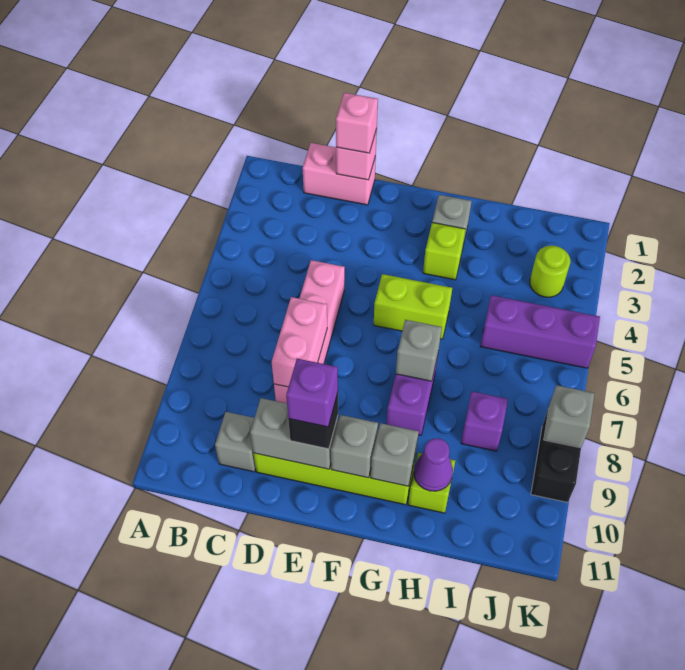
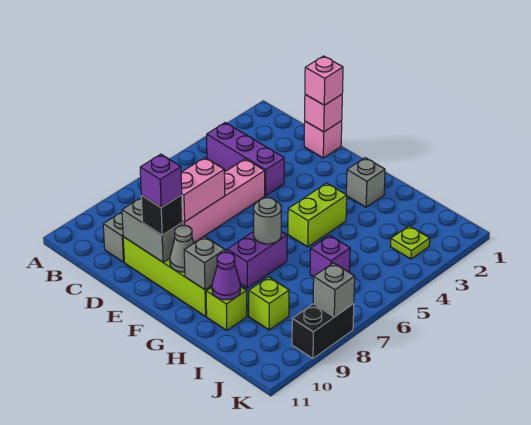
pink brick C1:D1 level 1 -> pink brick D1 level 1
lime brick F5:G5 level 1 -> lime brick G4:G5 level 1
grey brick F10 level 2 -> grey cone F10 level 2
lime brick G3 level 1 -> lime brick I9 level 1
grey brick G7 level 2 -> grey round brick G7 level 2
purple brick I5:K5 level 1 -> purple brick B4:D4 level 1
purple brick I8 level 1 -> purple brick I6 level 1
lime round brick J3 level 1 -> lime plate J3 level 1

